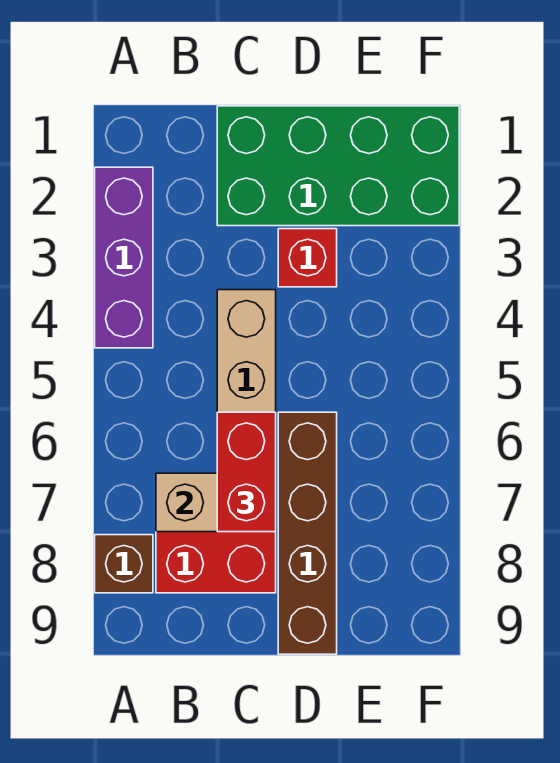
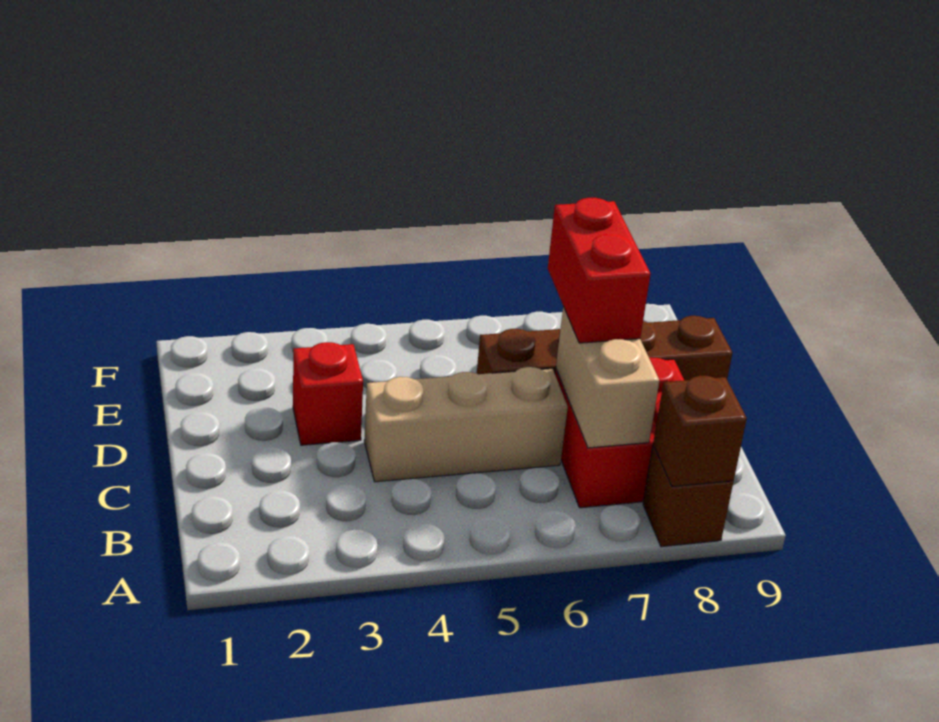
purple brick A2:A4 level 1 -> none
none -> brown brick A8 level 2
green brick C1:F2 level 1 -> none
red brick C6:C7 level 3 -> red brick C7:D7 level 3

